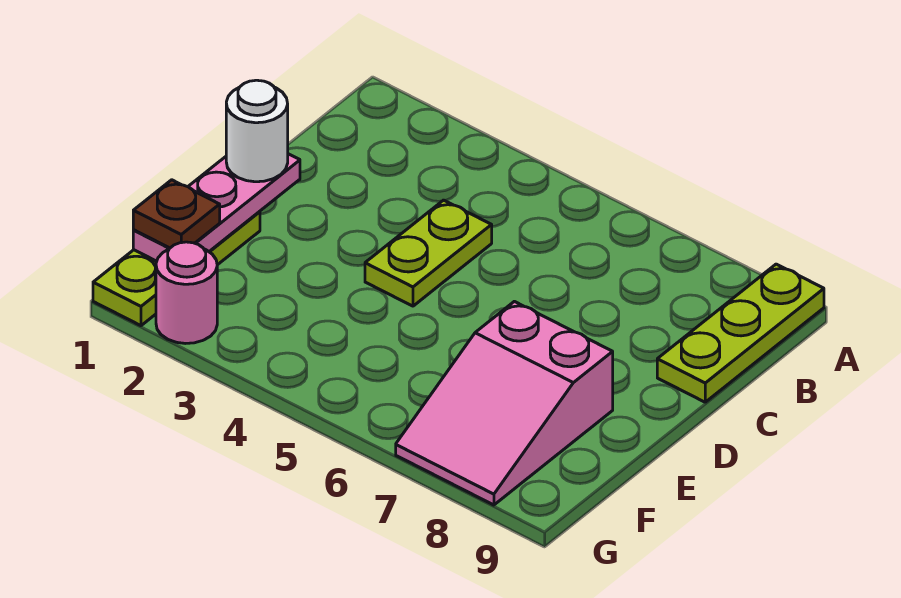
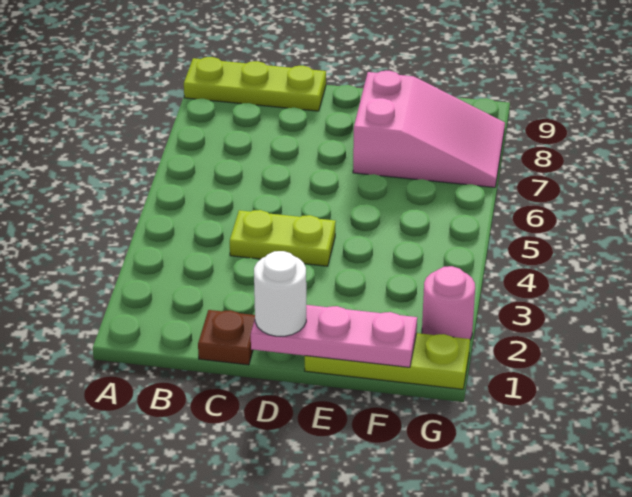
brown plate F1 level 3 -> brown plate C1 level 1

